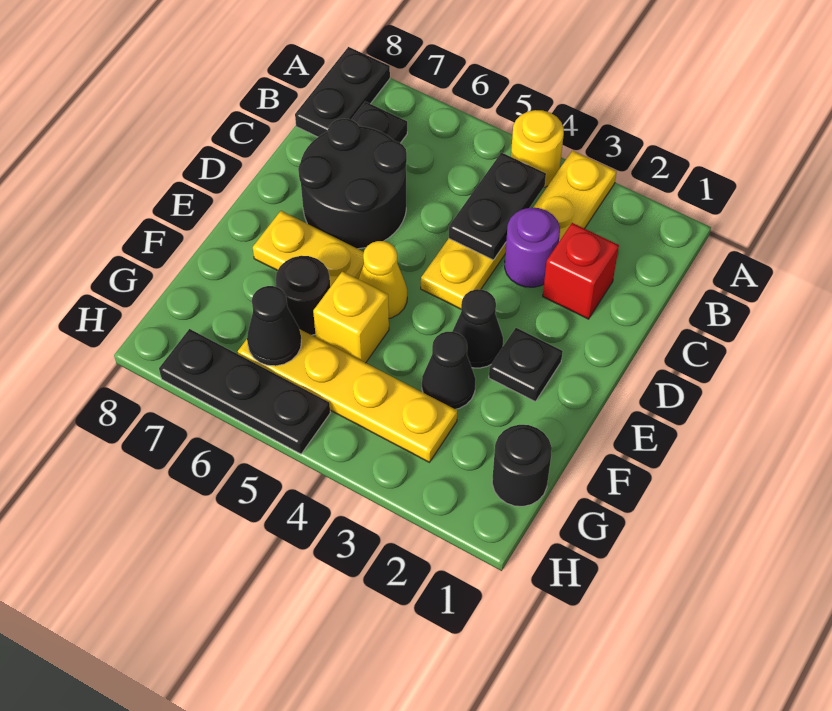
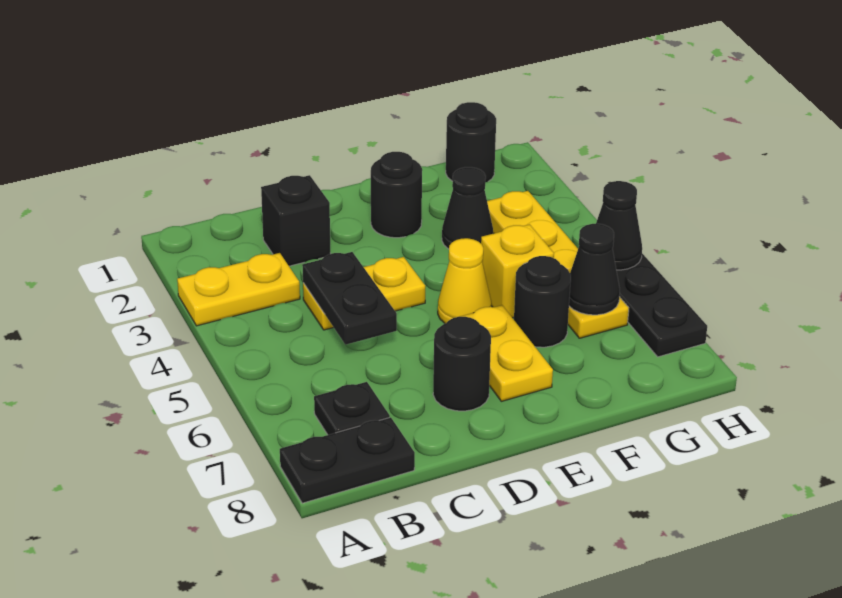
yellow round brick A4 level 1 -> none
black plate B4:C4 level 2 -> black plate C4:C5 level 2
red brick C2 level 1 -> black brick C2 level 1
purple round brick C3 level 1 -> none
black round brick C6:D7 level 1 -> black round brick D7 level 1
black plate E2 level 1 -> black round brick E2 level 1
black cone E3 level 1 -> black cone H5 level 2

